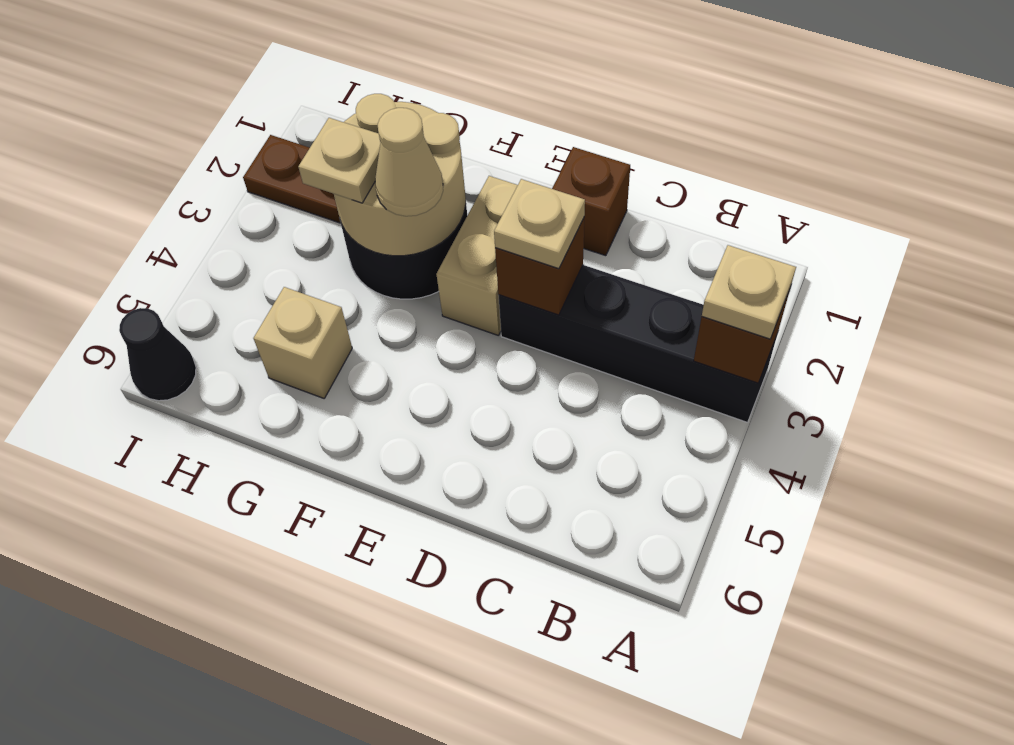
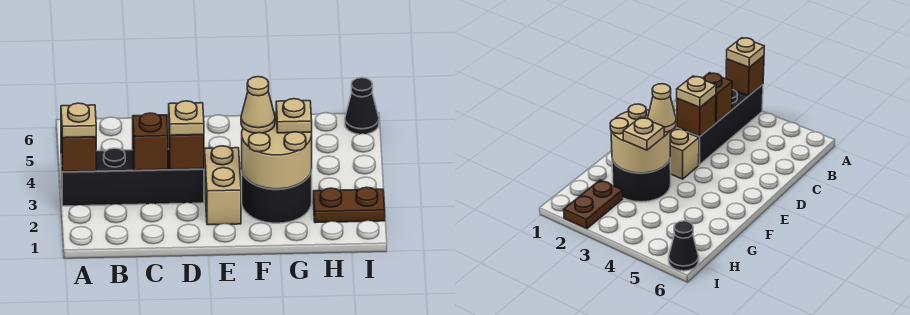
brown brick D1 level 1 -> brown brick C3 level 2
tan brick G5 level 1 -> none

